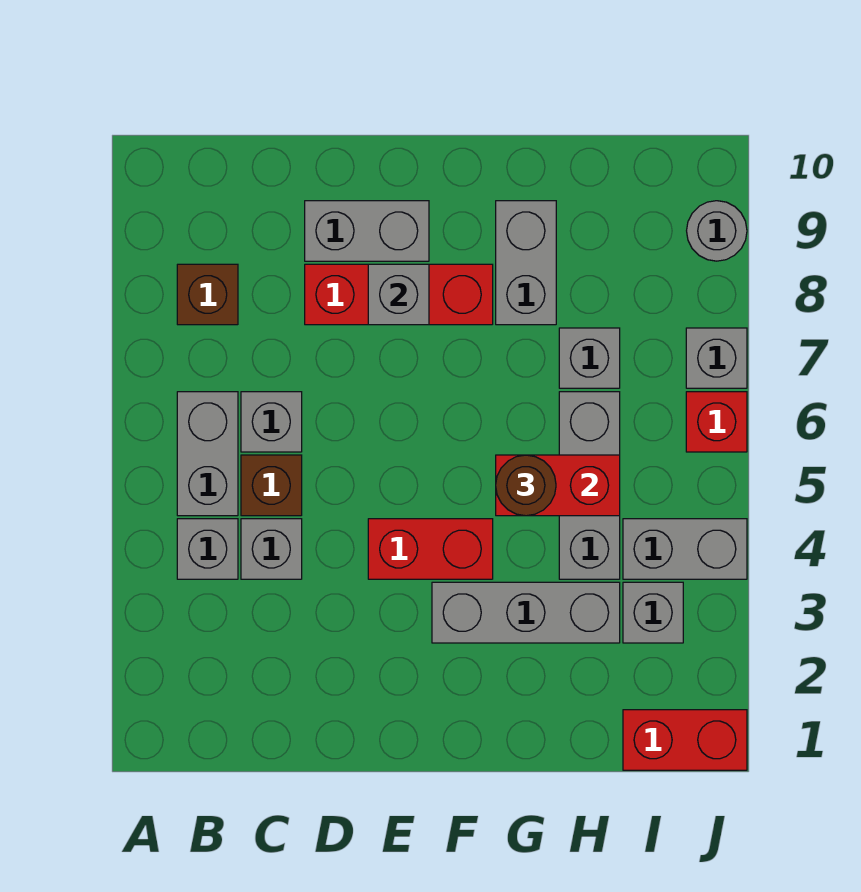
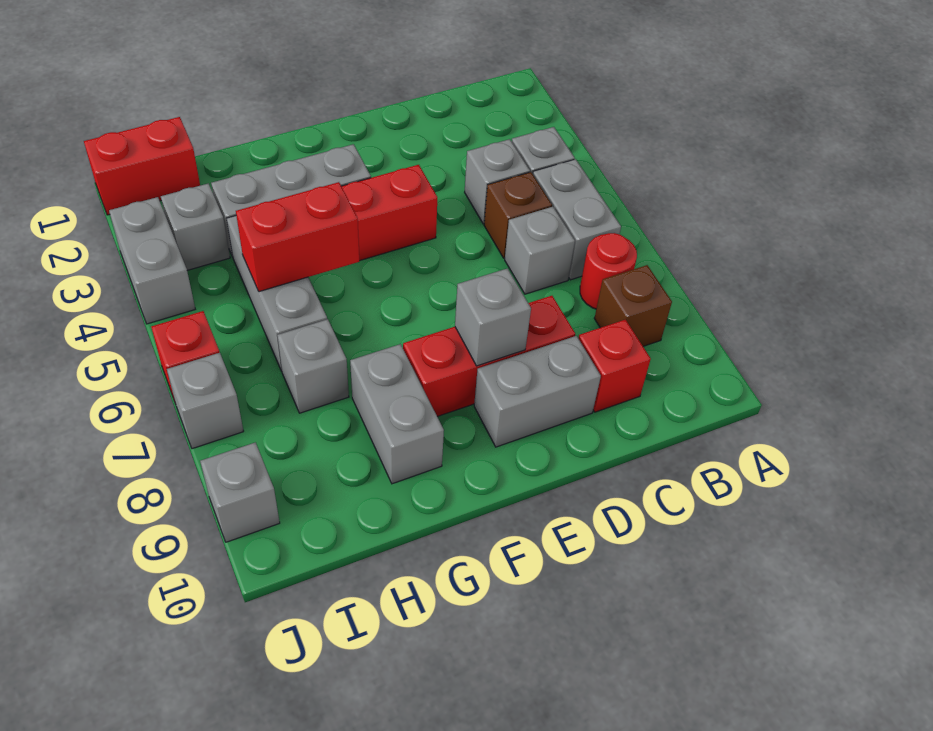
none -> red round brick B7 level 1
none -> red brick C9 level 1
brown round brick G5 level 3 -> none
grey brick I4:J4 level 1 -> grey brick J3:J4 level 1
grey round brick J9 level 1 -> grey brick J9 level 1

